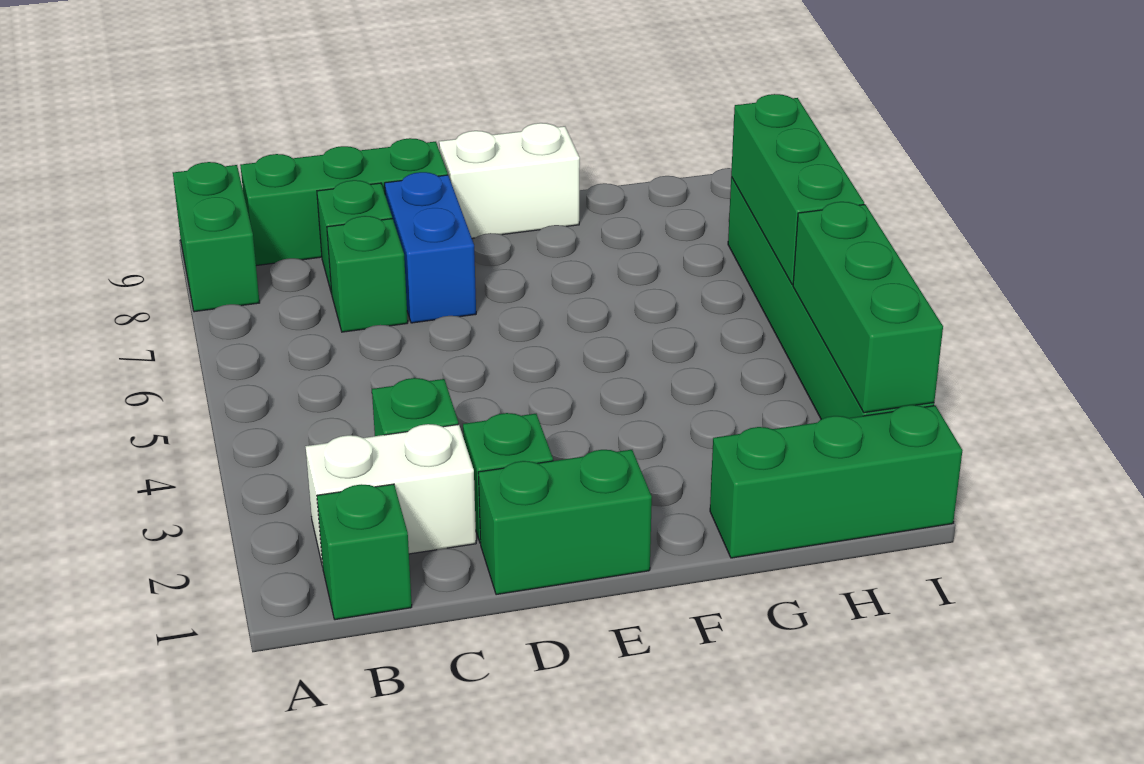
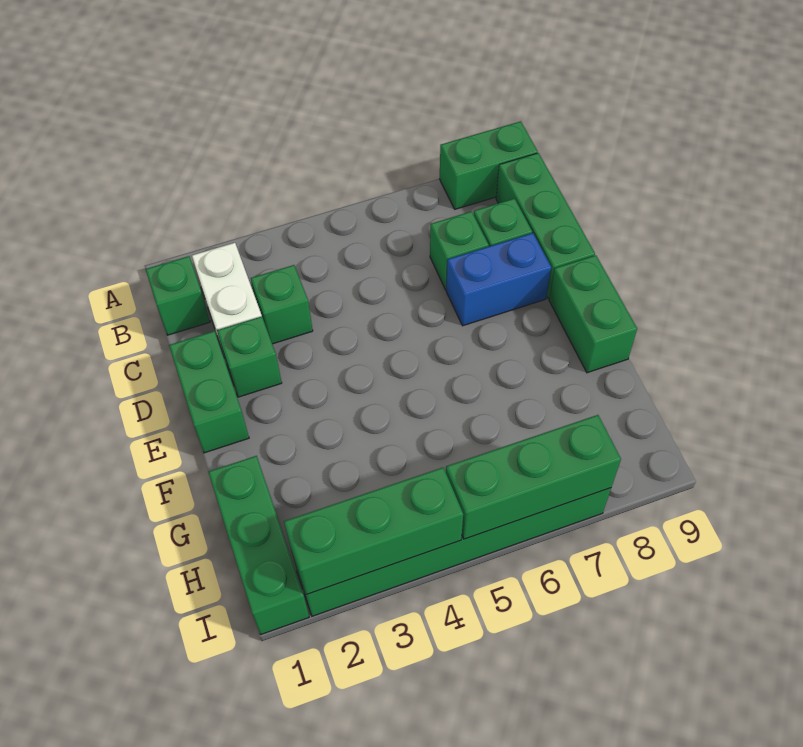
white brick E9:F9 level 1 -> green brick E9:F9 level 1

